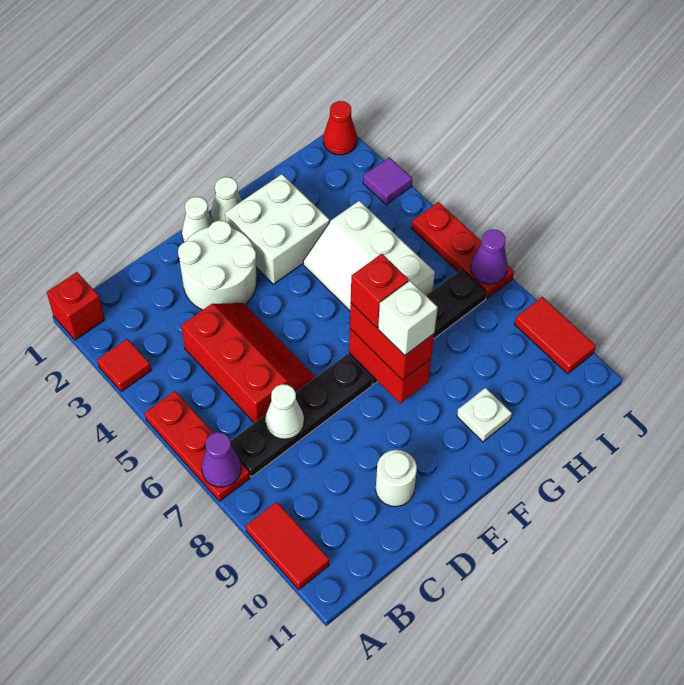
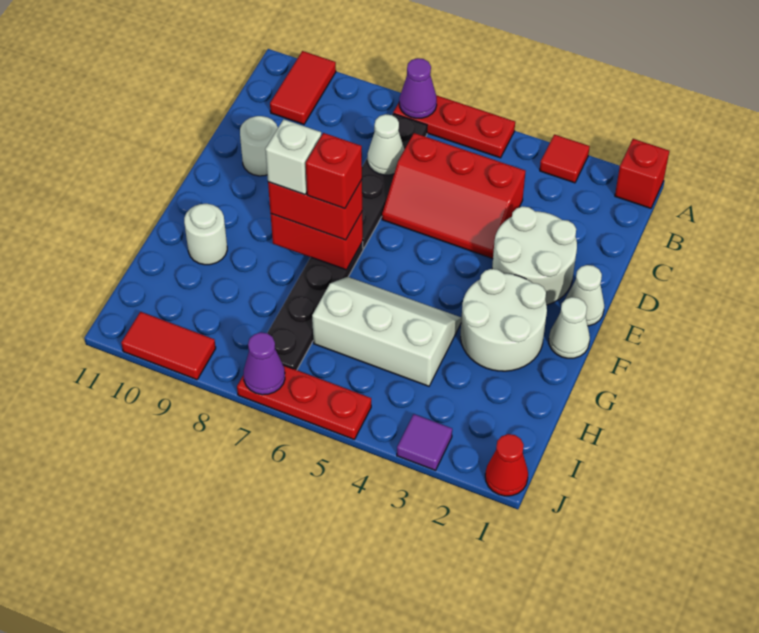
red tile A9:A10 level 1 -> red tile A10:B10 level 1
white brick F2:G3 level 1 -> white round brick F2:G3 level 1
white plate G10 level 1 -> white round brick G10 level 1

